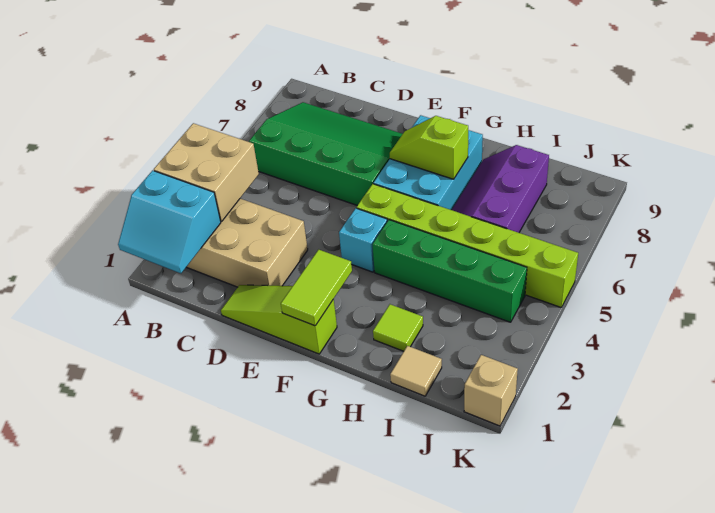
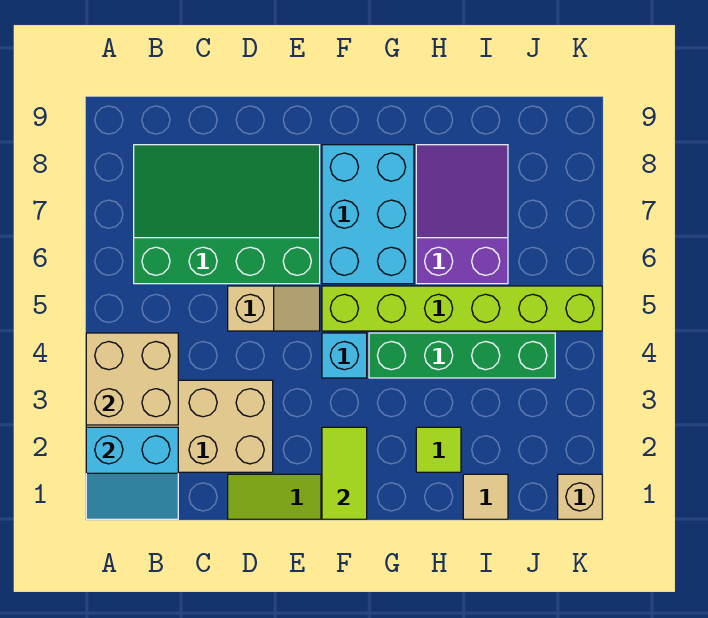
none -> tan slope D5:E5 level 1 top D
lime slope F7:G7 level 2 top G -> none
purple slope H6:I8 level 1 top I -> purple slope H6:I8 level 1 top 6

